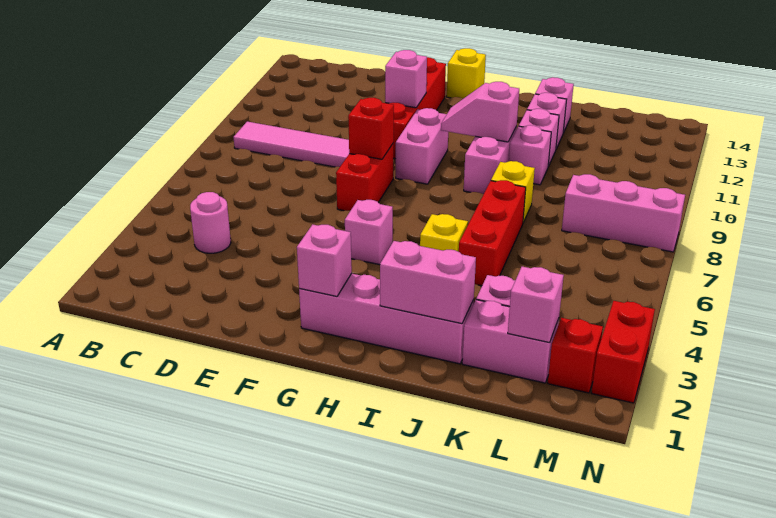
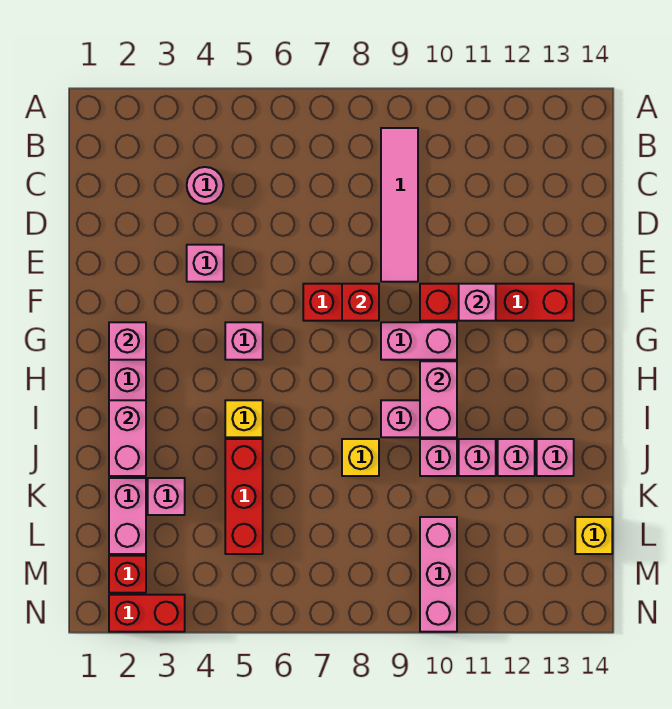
yellow brick G14 level 1 -> yellow brick L14 level 1
pink slope H10:I10 level 2 top I -> pink brick H10:I10 level 2
red brick J5:J7 level 1 -> red brick J5:L5 level 1
pink brick L2 level 2 -> pink brick E4 level 1
pink brick L8:N8 level 1 -> pink brick L10:N10 level 1

